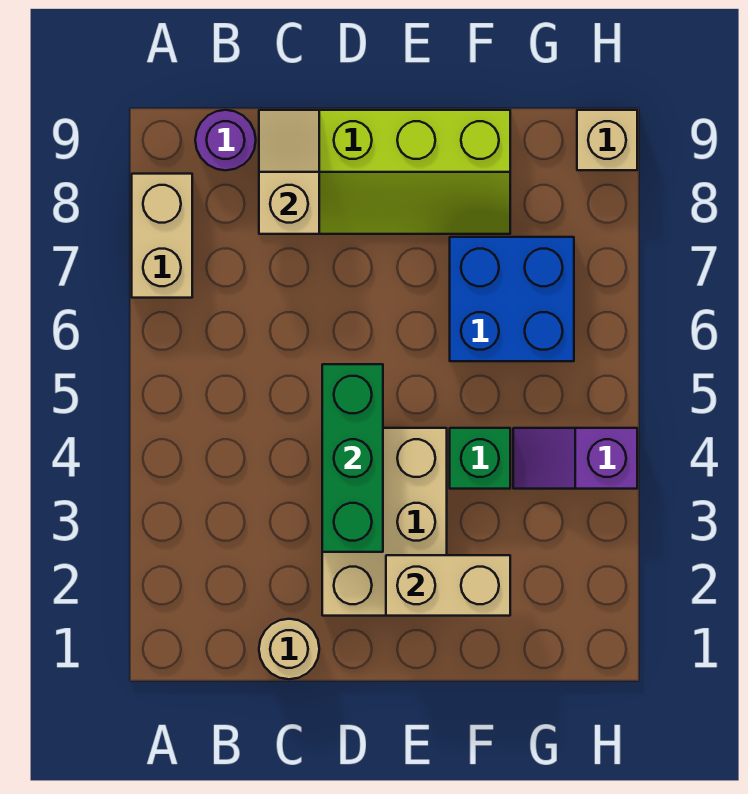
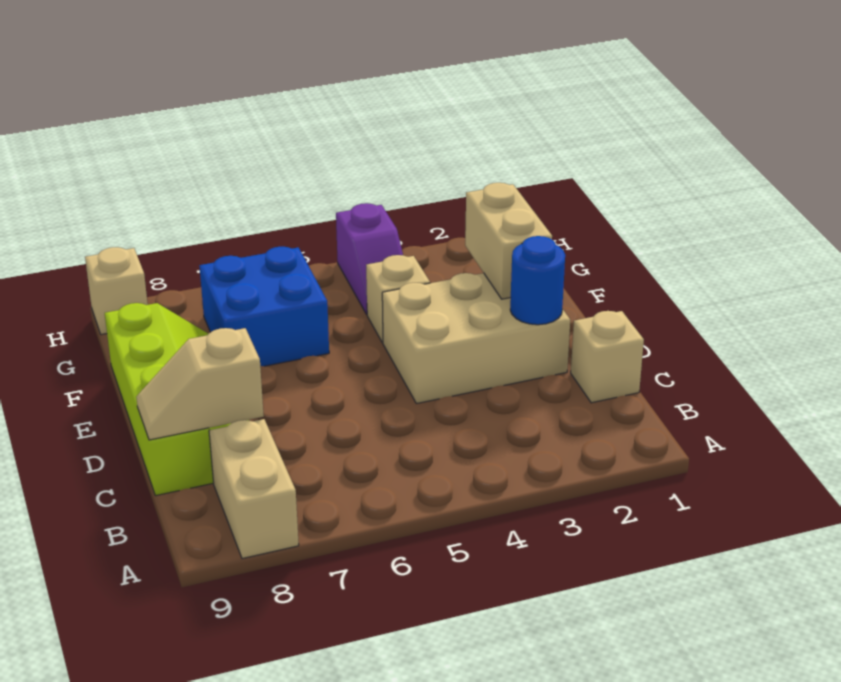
tan brick A7:A8 level 1 -> tan brick A8:B8 level 1
purple round brick B9 level 1 -> none
tan round brick C1 level 1 -> tan brick C1 level 1
none -> blue round brick D2 level 2
green brick D3:D5 level 2 -> none
green brick F4 level 1 -> tan brick F4 level 1

